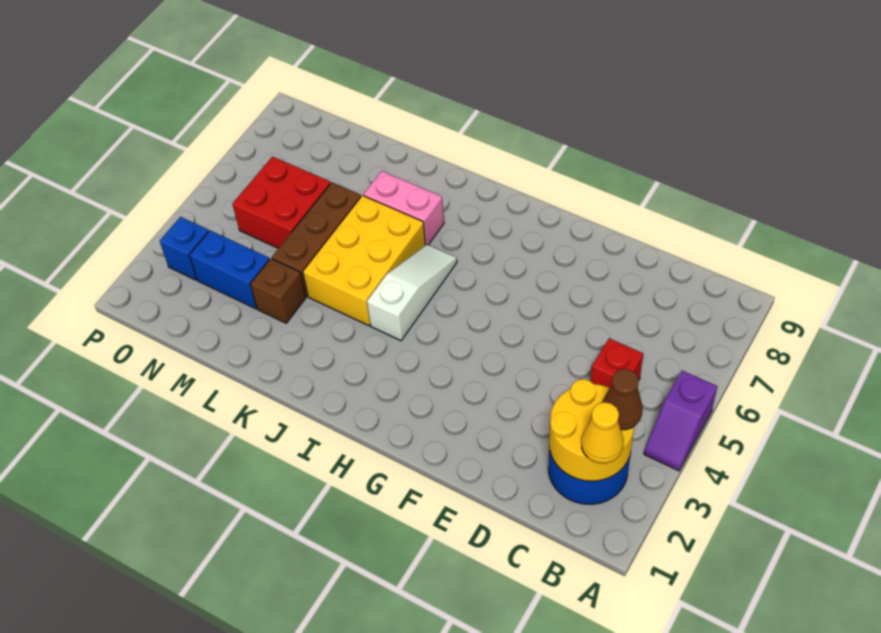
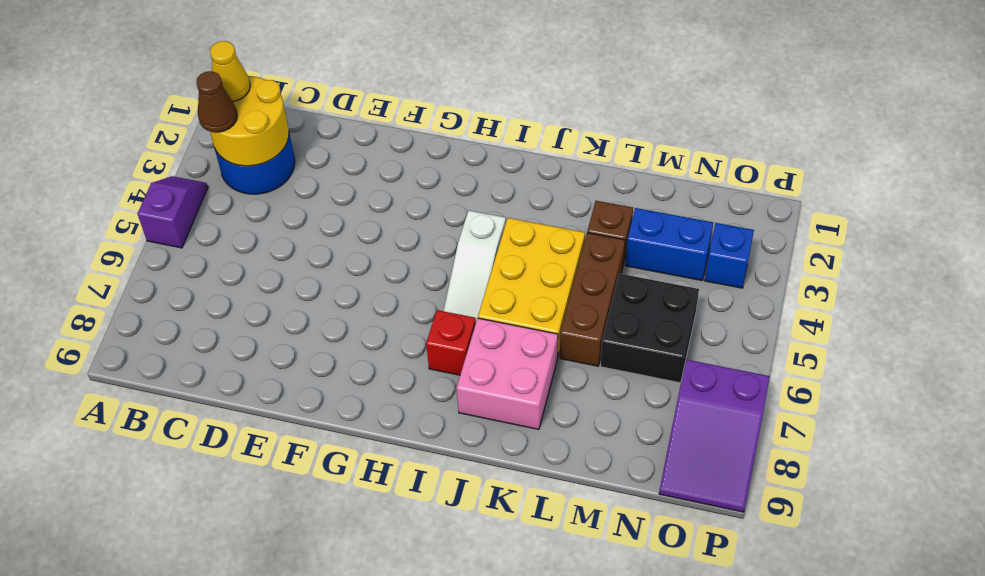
red brick C5 level 1 -> red brick I7 level 1
pink brick J7:K7 level 1 -> pink brick J7:K8 level 1
red brick M5:N6 level 1 -> black brick M5:N6 level 1
none -> purple slope O7:P9 level 1 top 7

